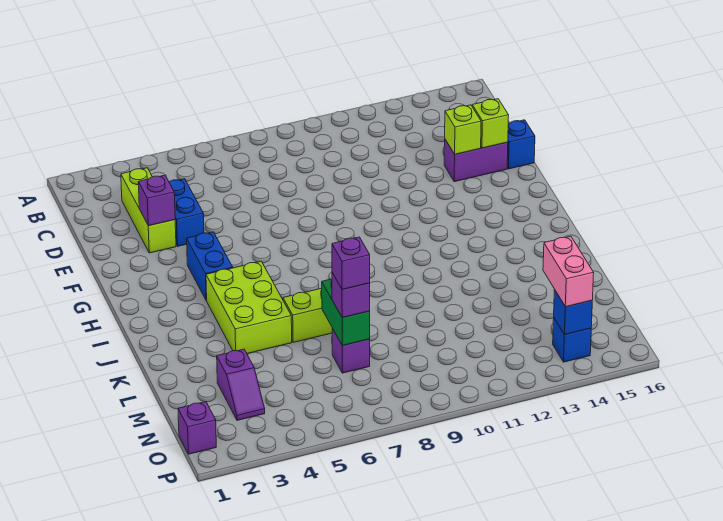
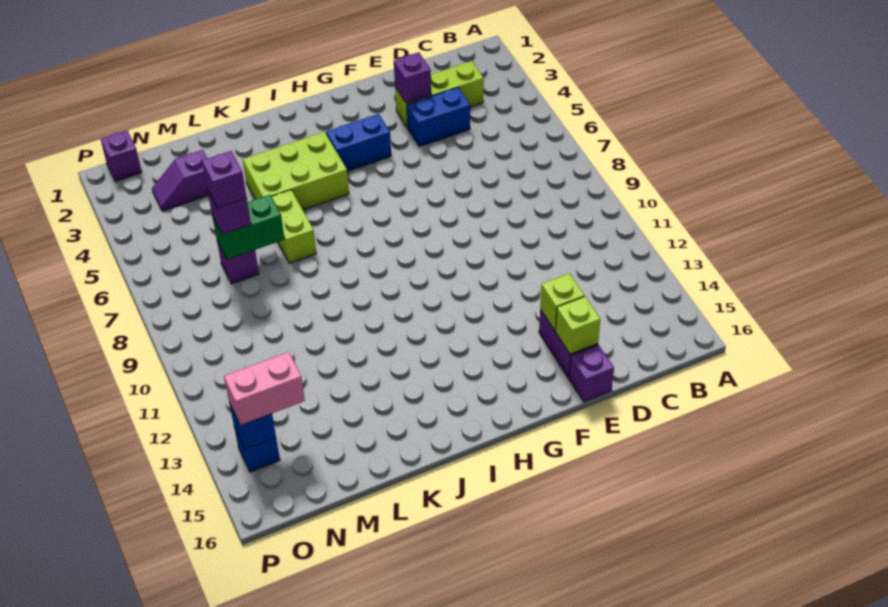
blue brick E16 level 1 -> purple brick E16 level 1

